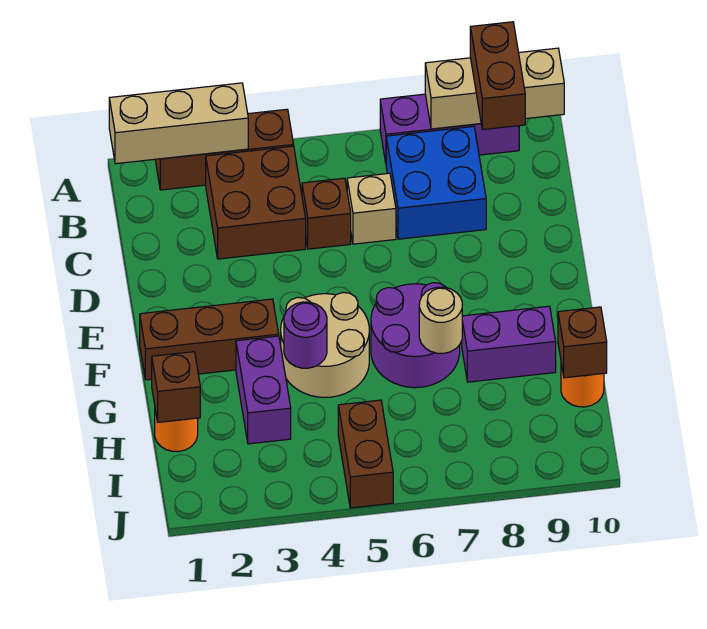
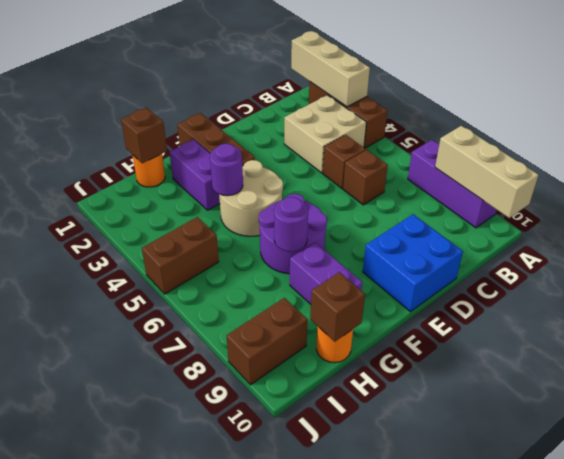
brown brick A9:B9 level 3 -> brown brick I9:J9 level 1
brown brick B3:C4 level 1 -> tan brick B3:C4 level 1
blue brick B7:C8 level 1 -> blue brick D9:E10 level 1
tan brick C6 level 1 -> brown brick C6 level 1
purple brick G3:H3 level 1 -> purple brick G2:G3 level 1
tan round brick G7 level 2 -> purple round brick G7 level 2

